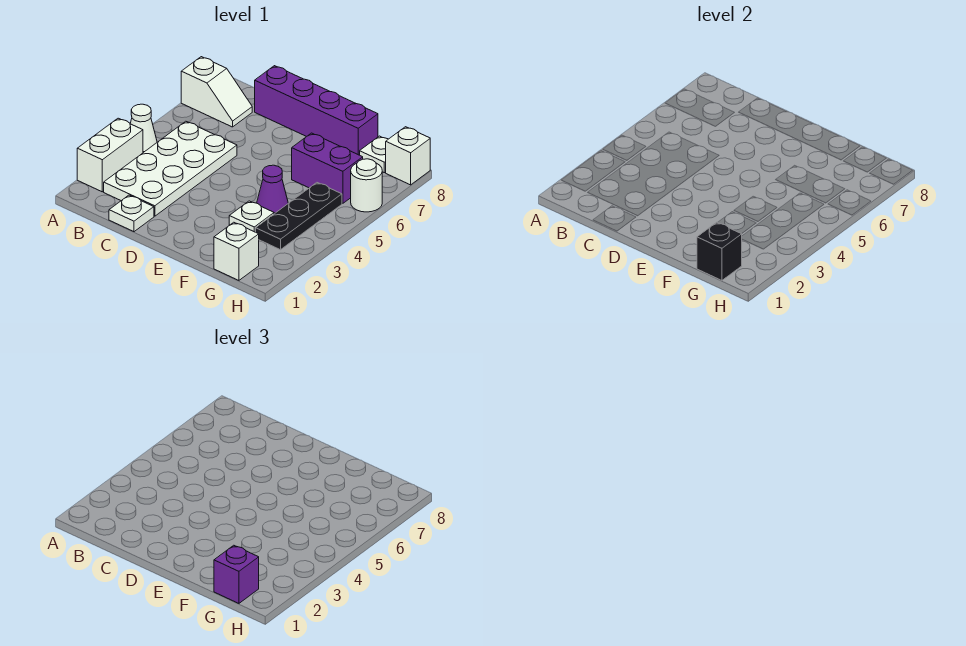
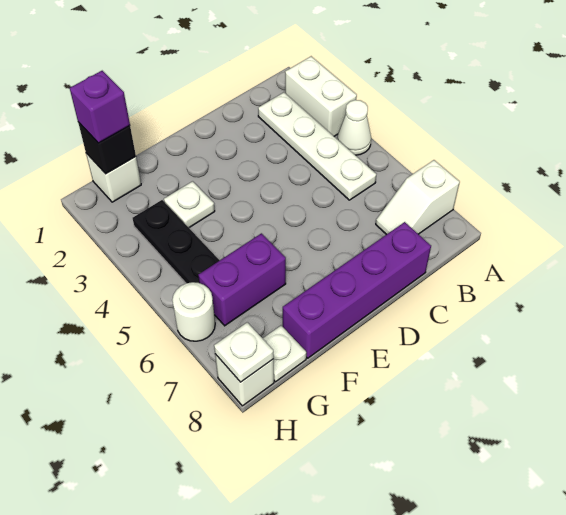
white plate B2:C5 level 1 -> white plate B2:B5 level 1
white plate C1 level 1 -> white plate H8 level 2
purple cone F4 level 1 -> none

